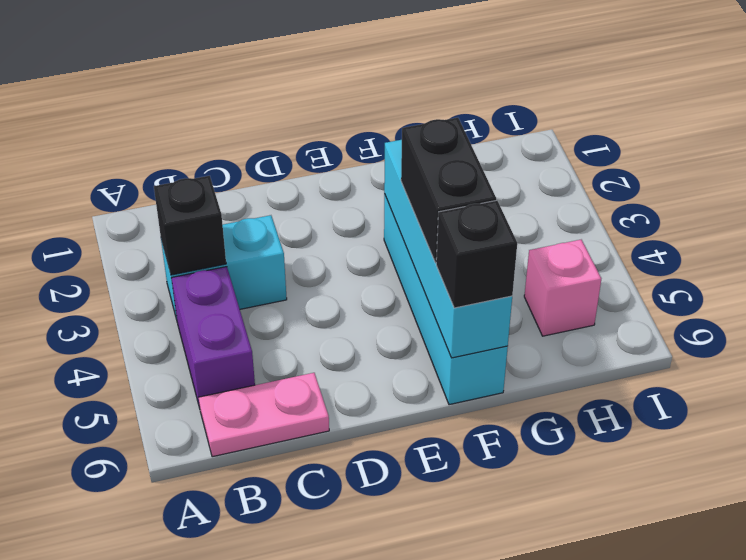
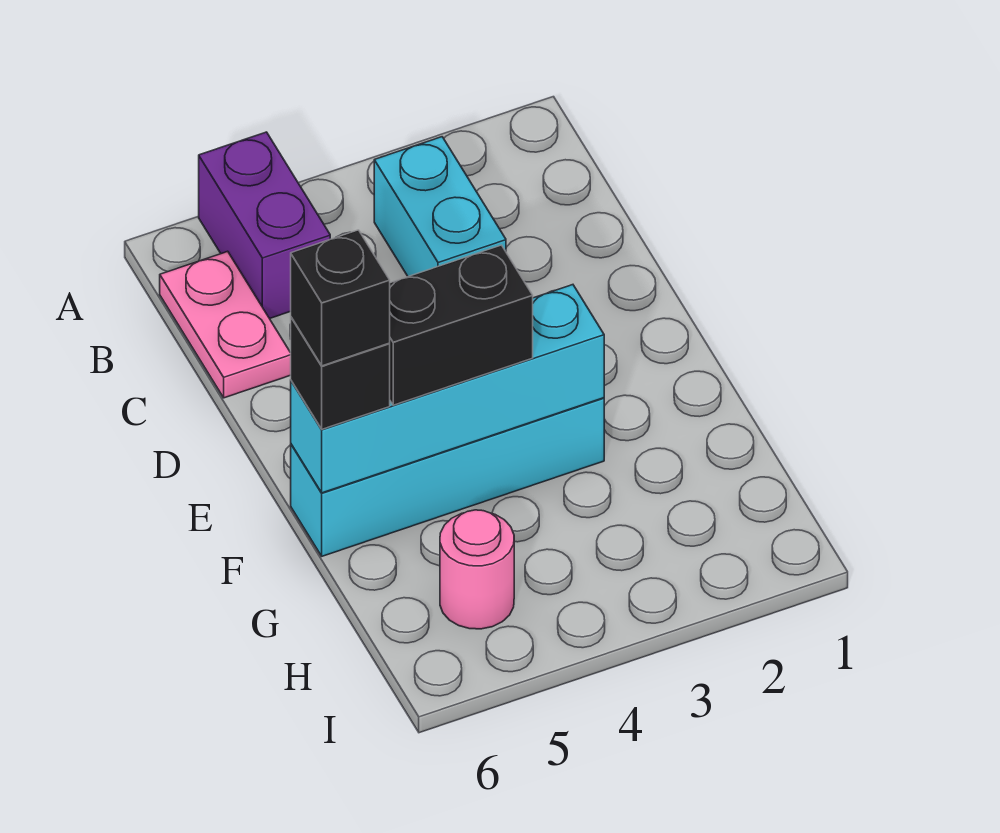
black brick B3 level 2 -> black brick F6 level 4
purple brick B4:B5 level 1 -> purple brick A5:B5 level 1
pink brick H5 level 1 -> pink round brick H5 level 1

